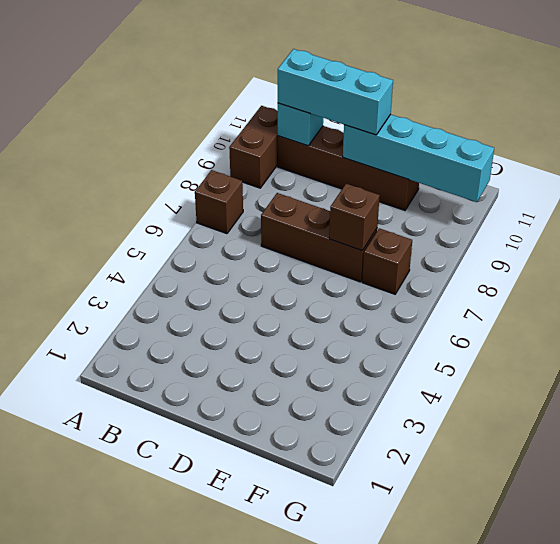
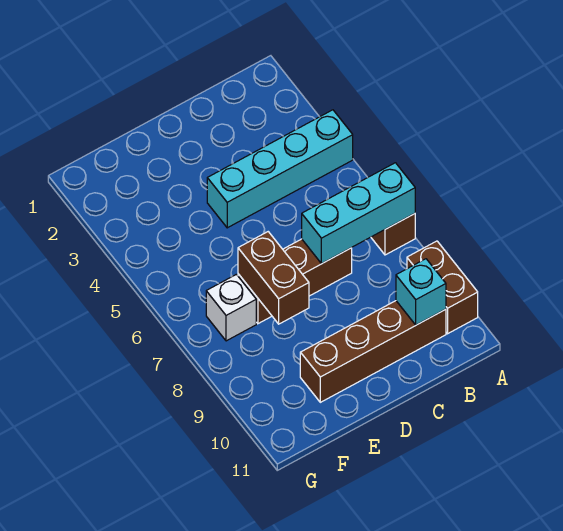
cyan brick B10:D10 level 3 -> cyan brick A7:C7 level 2
cyan brick D10:G10 level 2 -> cyan brick A4:D4 level 1
brown brick E7 level 2 -> brown brick E7:E8 level 2
brown brick F7 level 1 -> white brick F7 level 1

